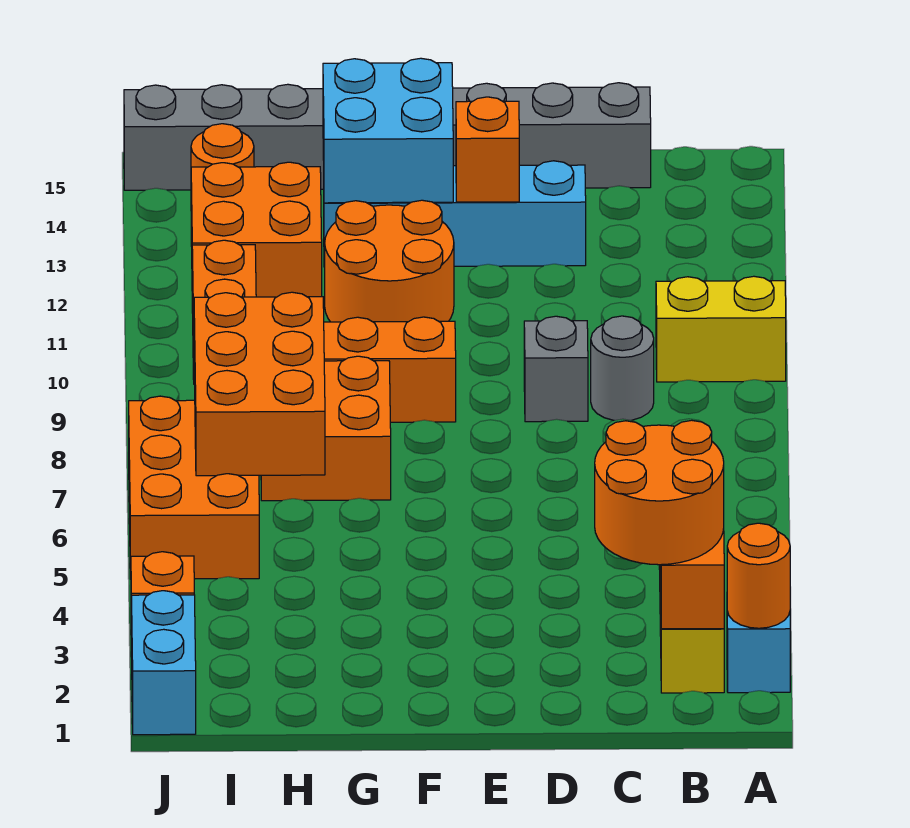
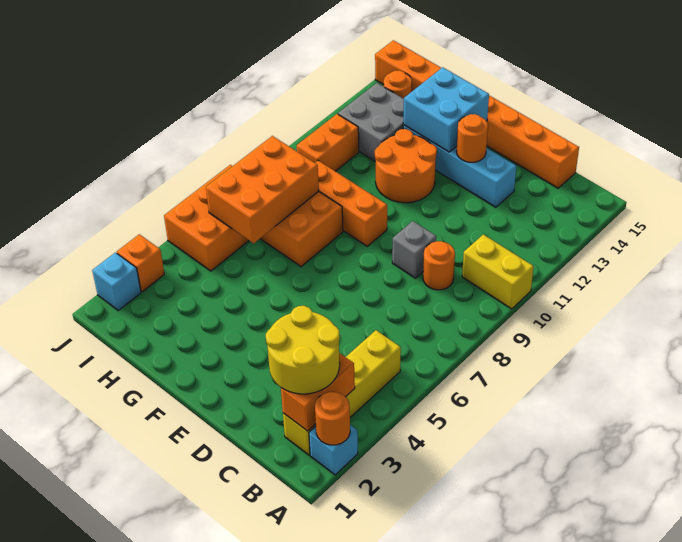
orange round brick B2:C3 level 3 -> yellow round brick B2:C3 level 3
grey round brick C9 level 1 -> orange round brick C9 level 1
grey brick C15:J15 level 1 -> orange brick C15:J15 level 1
orange brick E13 level 2 -> orange round brick E13 level 2
orange brick H12:I13 level 1 -> grey brick H12:I13 level 1
cyan brick J1:J2 level 1 -> cyan brick J2 level 1

